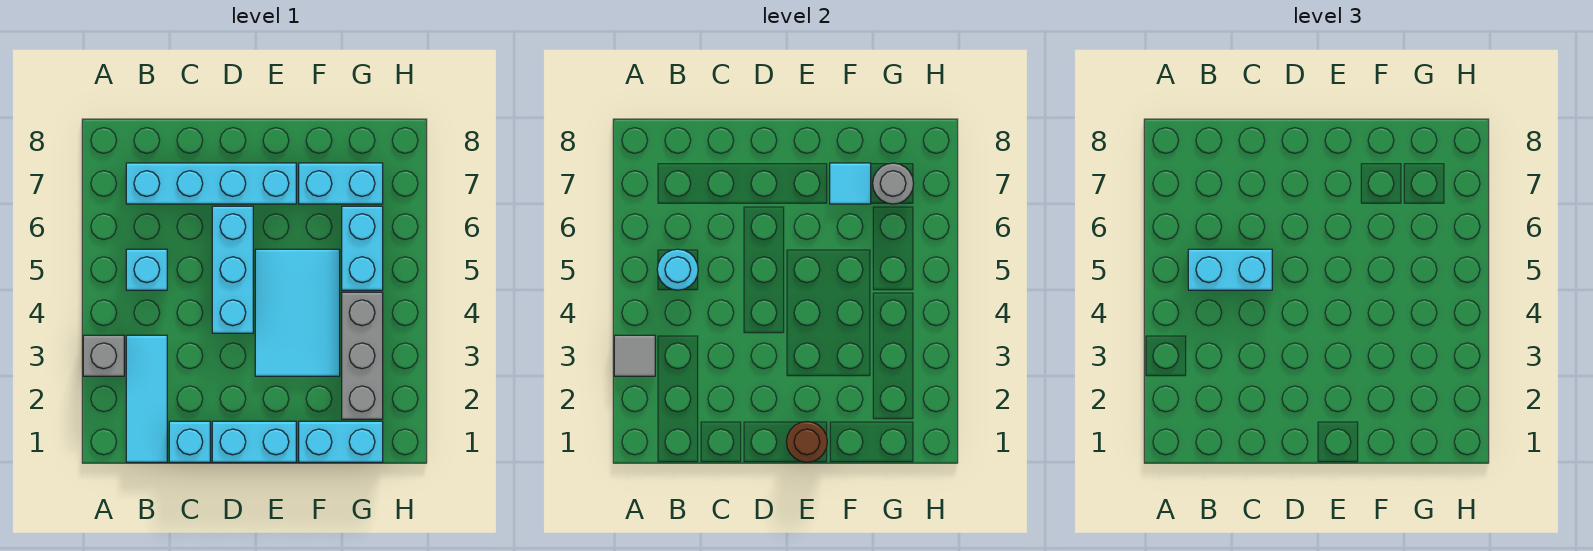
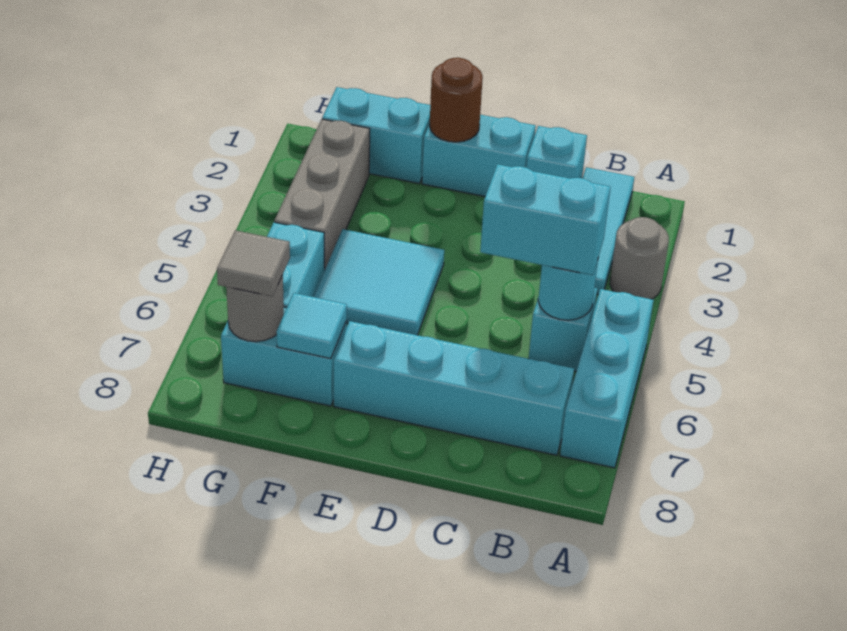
grey brick A3 level 1 -> grey round brick A3 level 1
grey tile A3 level 2 -> grey tile G7 level 3
cyan brick D4:D6 level 1 -> cyan brick A5:A7 level 1
cyan tile E3:F5 level 1 -> cyan tile E4:F5 level 1

